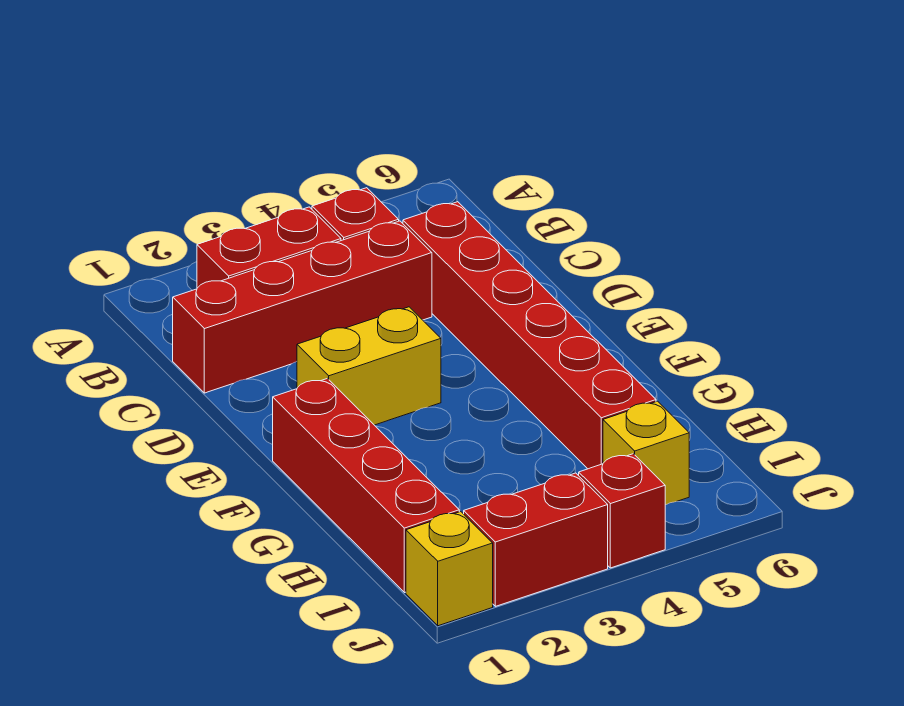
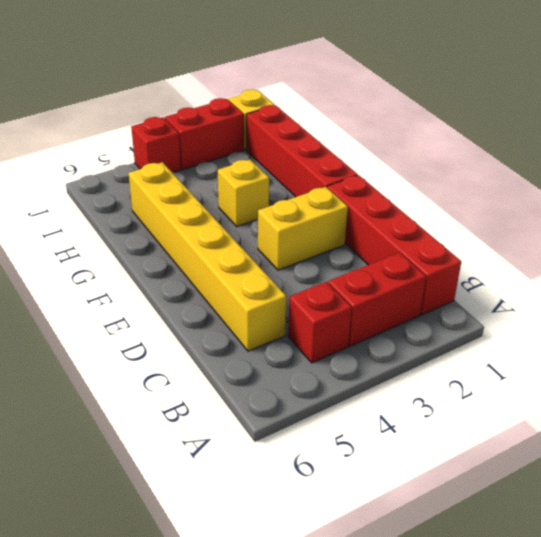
red brick C1:C4 level 1 -> red brick B1:E1 level 1
red brick C5:H5 level 1 -> yellow brick C5:H5 level 1
yellow brick I5 level 1 -> yellow brick G3 level 1

